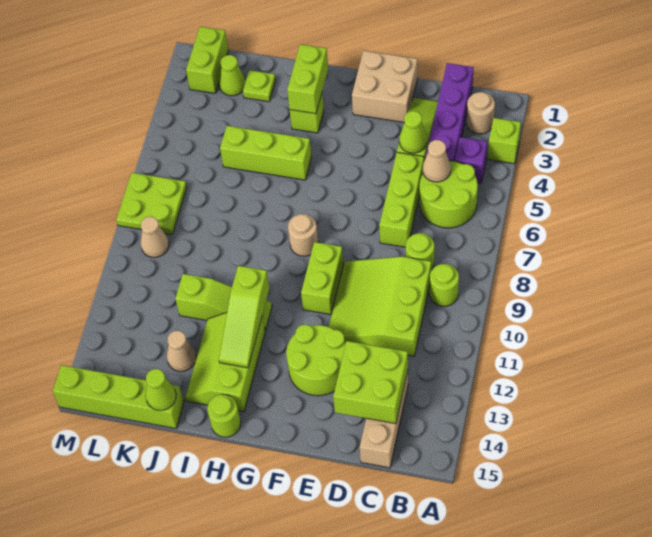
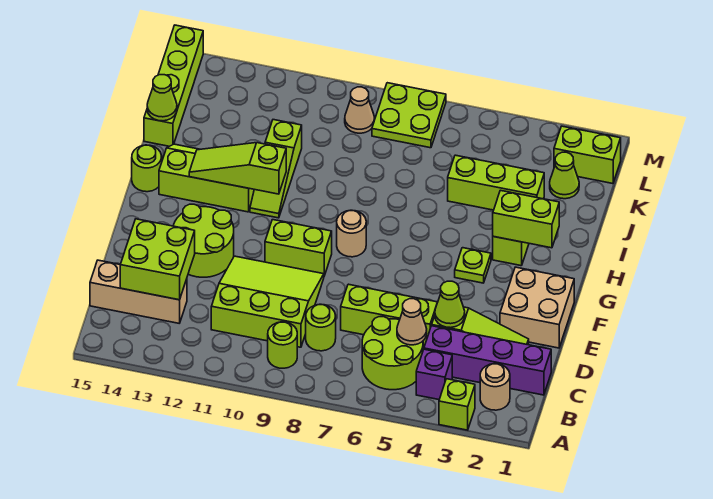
lime brick H5:J5 level 1 -> lime brick J3:J5 level 1
lime plate J2 level 1 -> lime plate G4 level 1
tan cone J13 level 1 -> none

